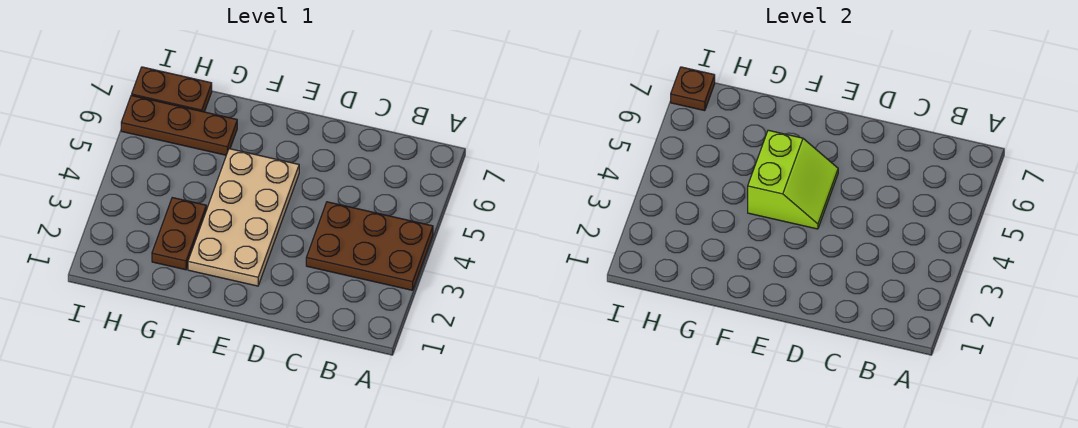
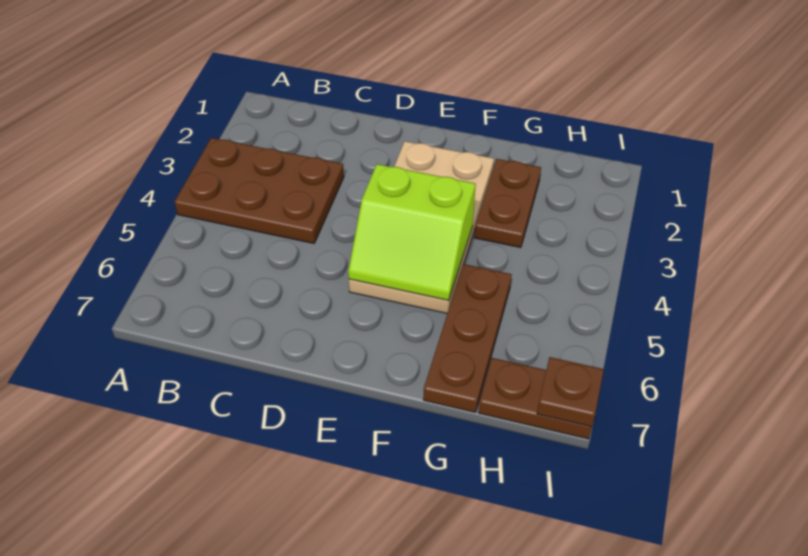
lime slope E4:F5 level 2 top F -> lime slope E4:F5 level 2 top 4
brown plate G6:I6 level 1 -> brown plate G5:G7 level 1

